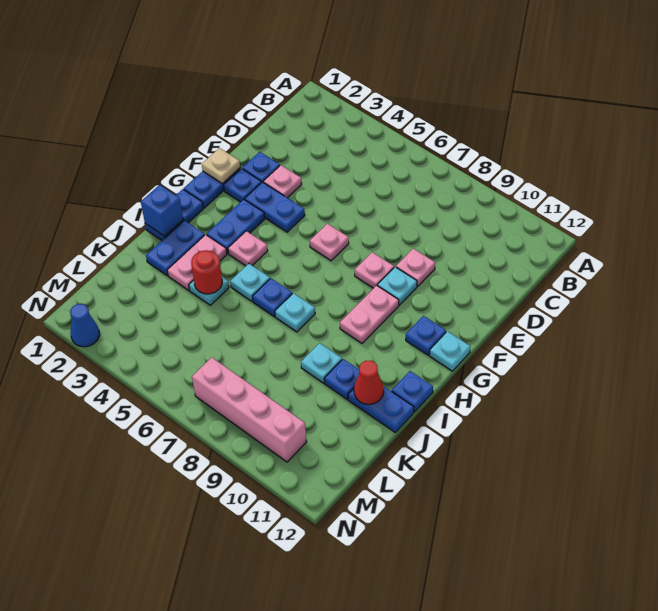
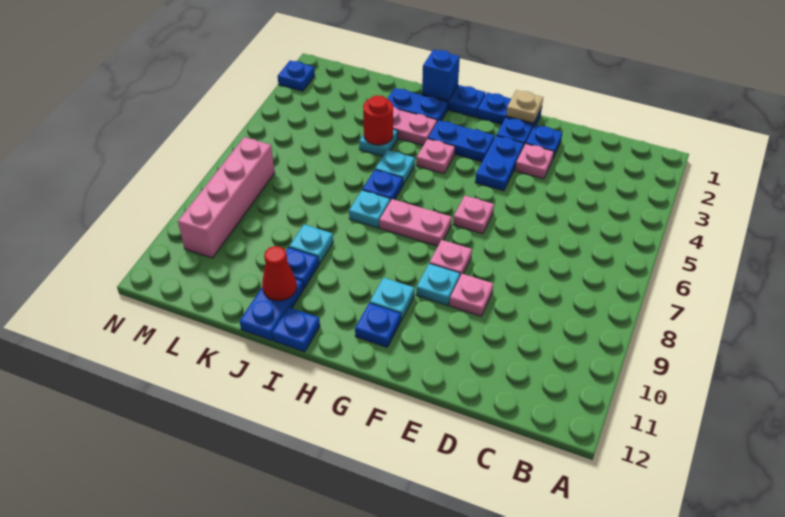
pink plate G9:H9 level 1 -> pink plate G7:H7 level 1
cyan plate G12 level 1 -> cyan plate G10 level 1
blue cone N2 level 1 -> blue plate N2 level 1

